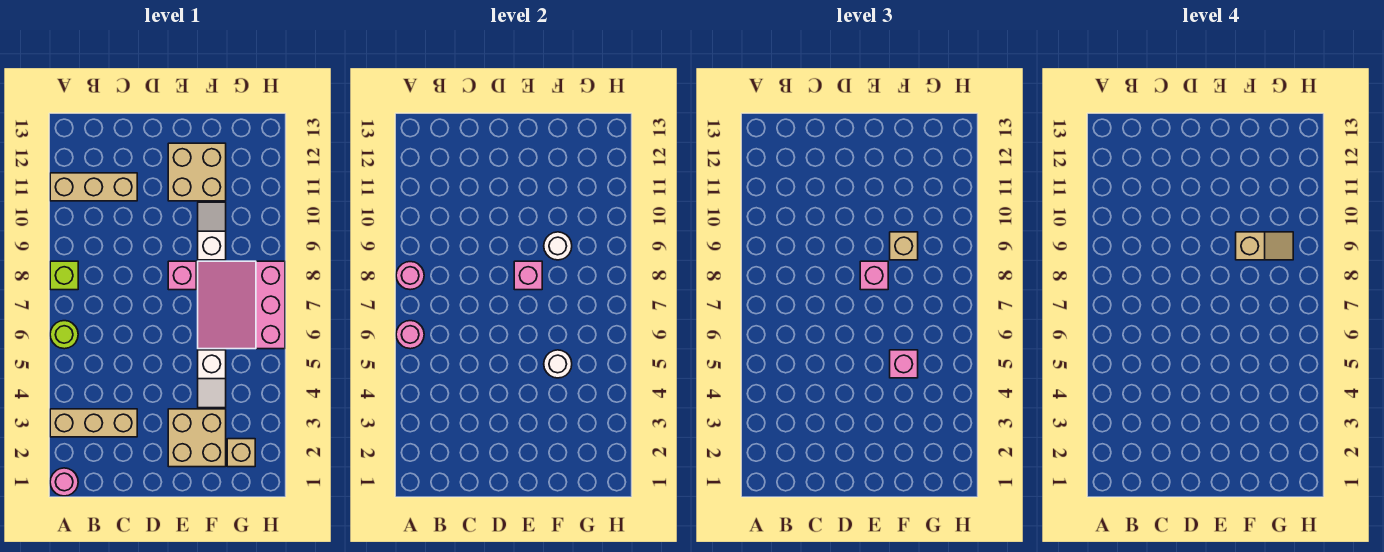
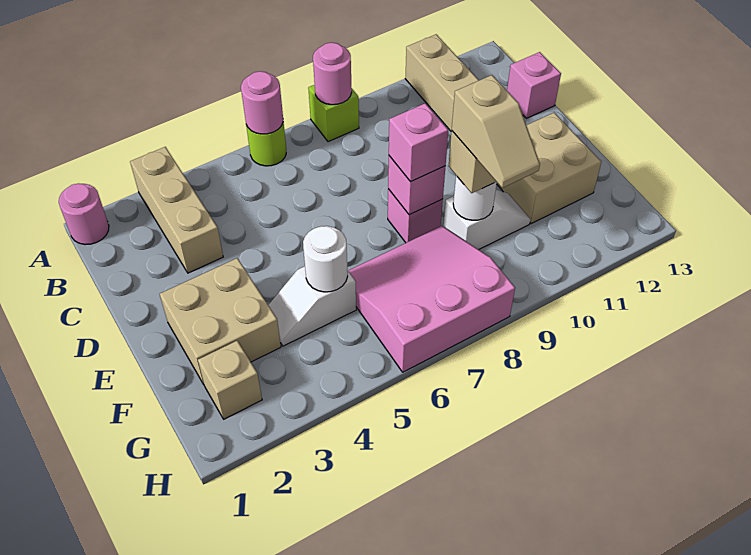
pink brick F5 level 3 -> pink brick C13 level 1

